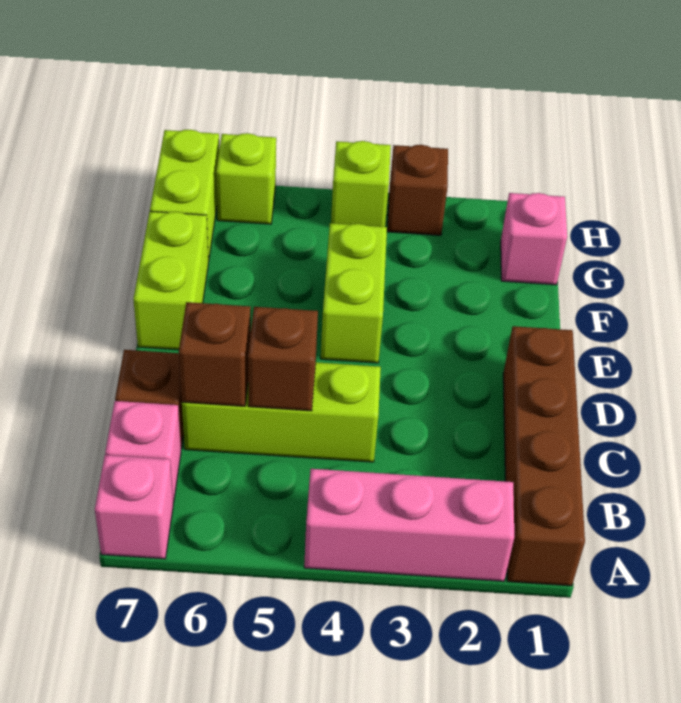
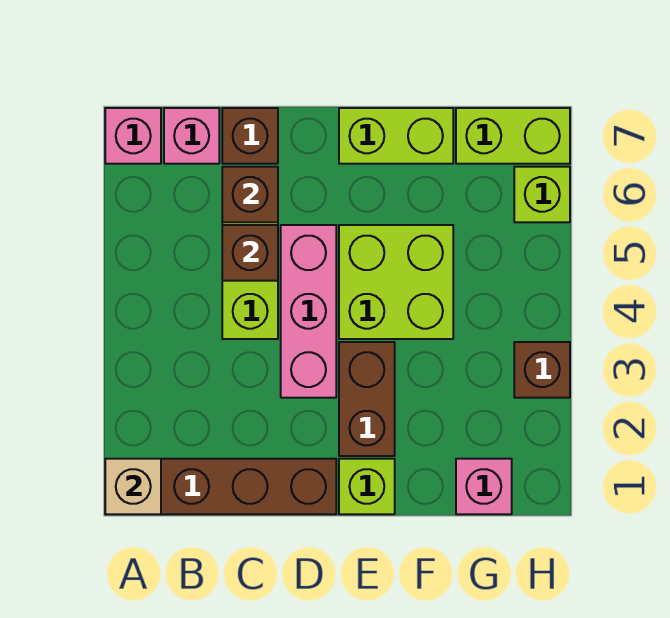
none -> tan brick A1 level 2
pink brick A2:A4 level 1 -> pink brick D3:D5 level 1
none -> brown brick E2:E3 level 1
lime brick E4:F4 level 1 -> lime brick E4:F5 level 1
lime brick H4 level 1 -> lime brick E1 level 1

